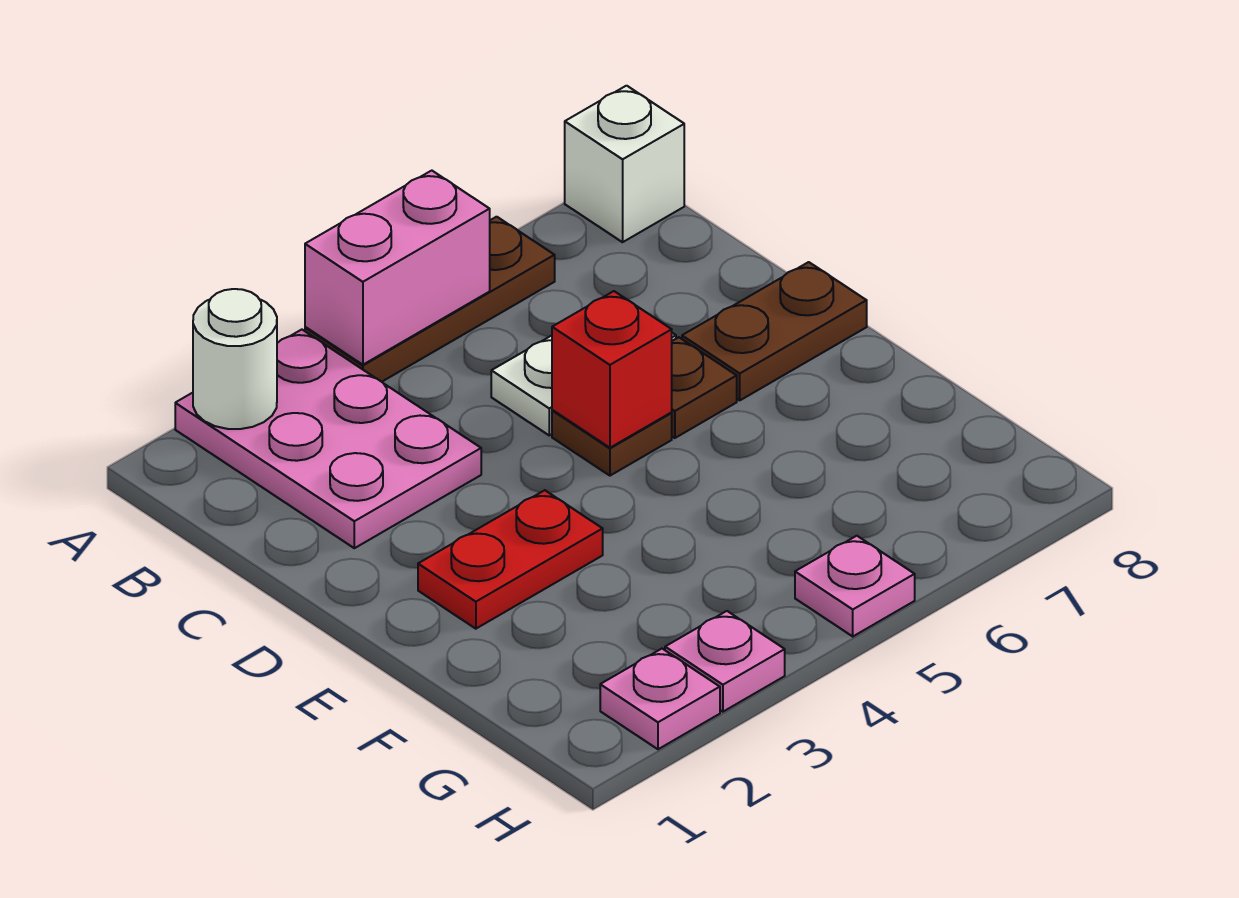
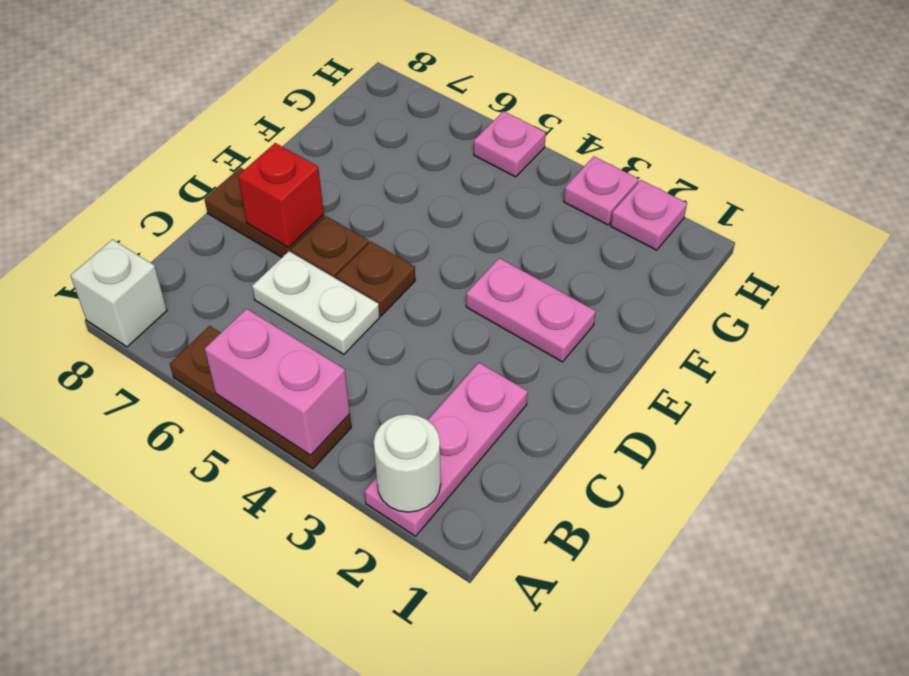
pink plate A2:C3 level 1 -> pink plate A2:C2 level 1
red brick D5 level 2 -> red brick D7 level 2
red plate E2:E3 level 1 -> pink plate E2:E3 level 1

